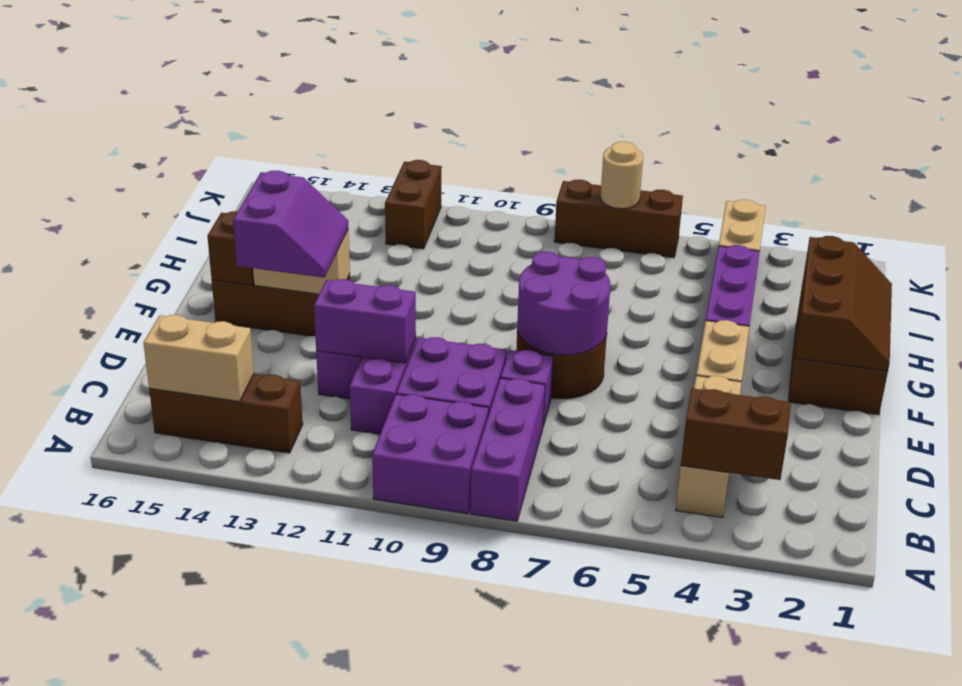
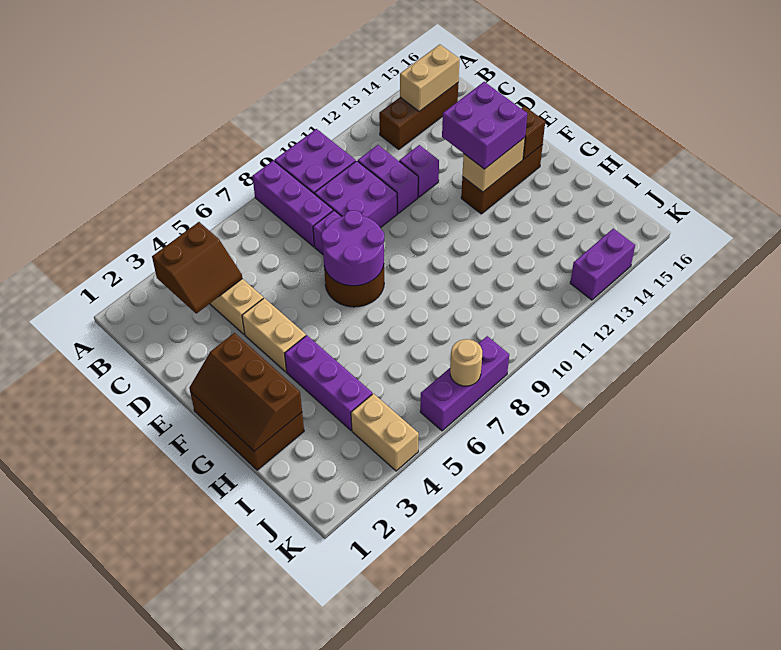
purple brick D11:D12 level 2 -> purple brick K13:K14 level 1
purple slope E13:F14 level 3 top 14 -> purple brick E13:F14 level 3
brown brick J12:K12 level 1 -> none
brown brick K6:K8 level 1 -> purple brick K6:K8 level 1

